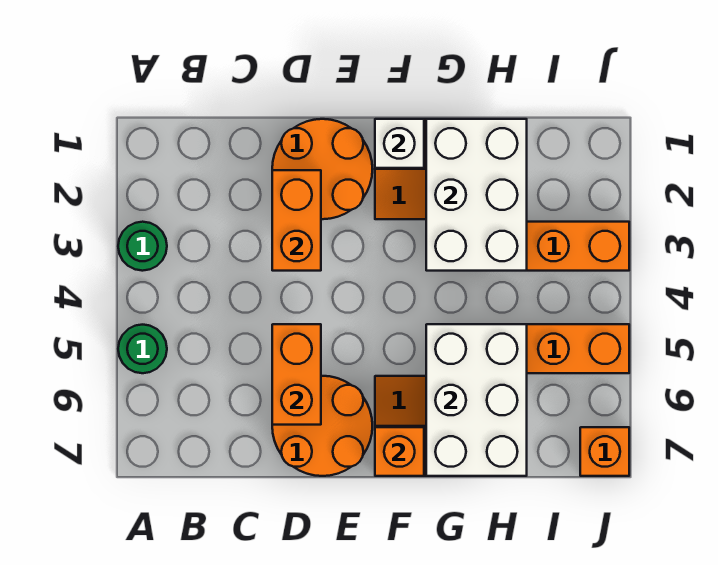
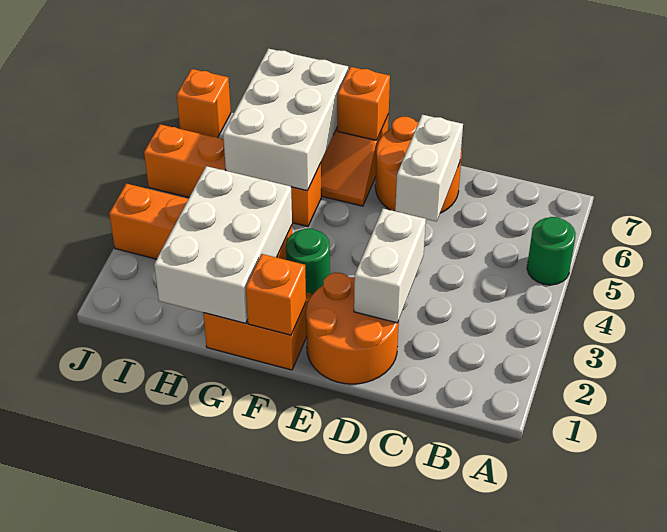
green round brick A3 level 1 -> green round brick F3 level 1
orange brick D2:D3 level 2 -> white brick D2:D3 level 2
orange brick D5:D6 level 2 -> white brick D5:D6 level 2
white brick F1 level 2 -> orange brick F1 level 2

